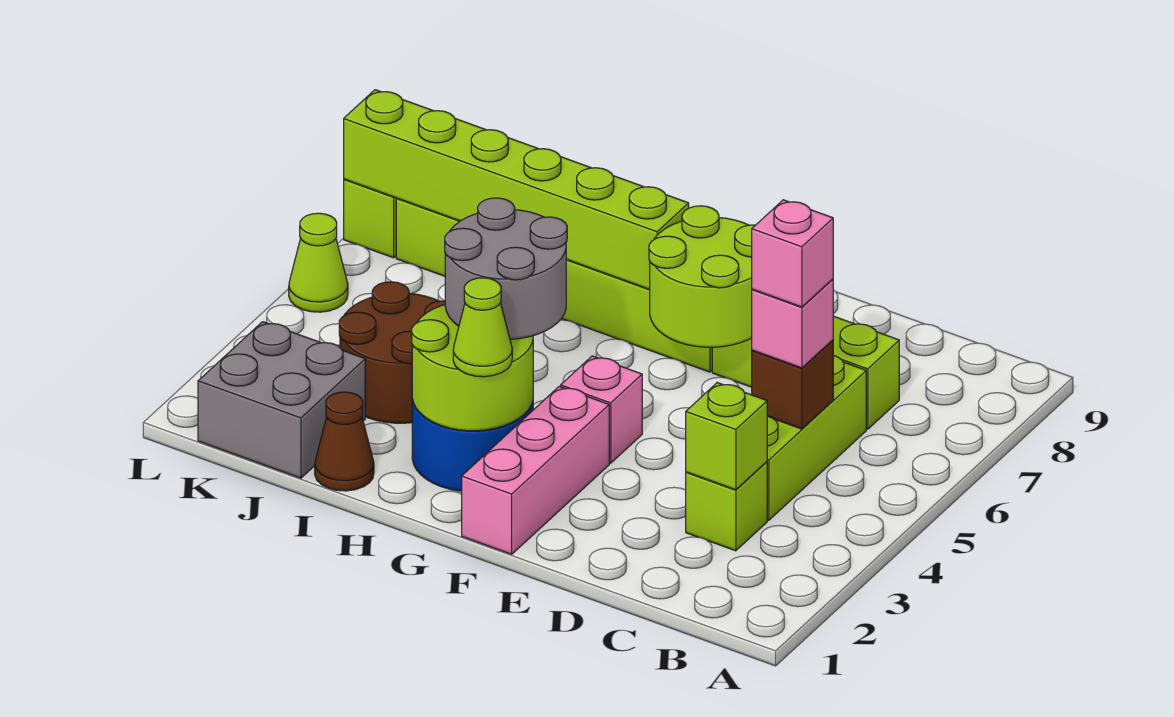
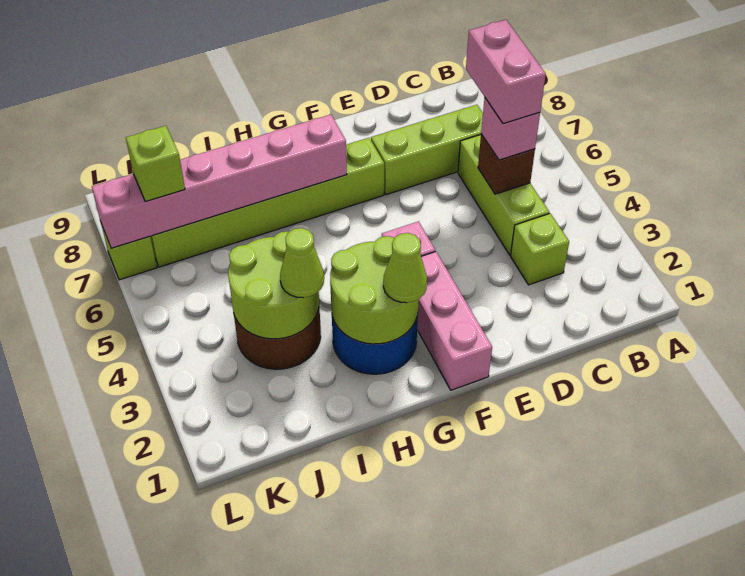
lime brick C3 level 2 -> lime brick K7 level 3
pink brick C5 level 4 -> pink brick C5:C6 level 4
lime round brick E6:F7 level 2 -> lime round brick I3:J4 level 2
grey round brick G3:H4 level 3 -> none
lime brick G7:L7 level 2 -> pink brick G7:L7 level 2
brown cone I1 level 1 -> none
grey brick J1:K2 level 1 -> none
lime cone L5 level 1 -> lime cone I3 level 3

